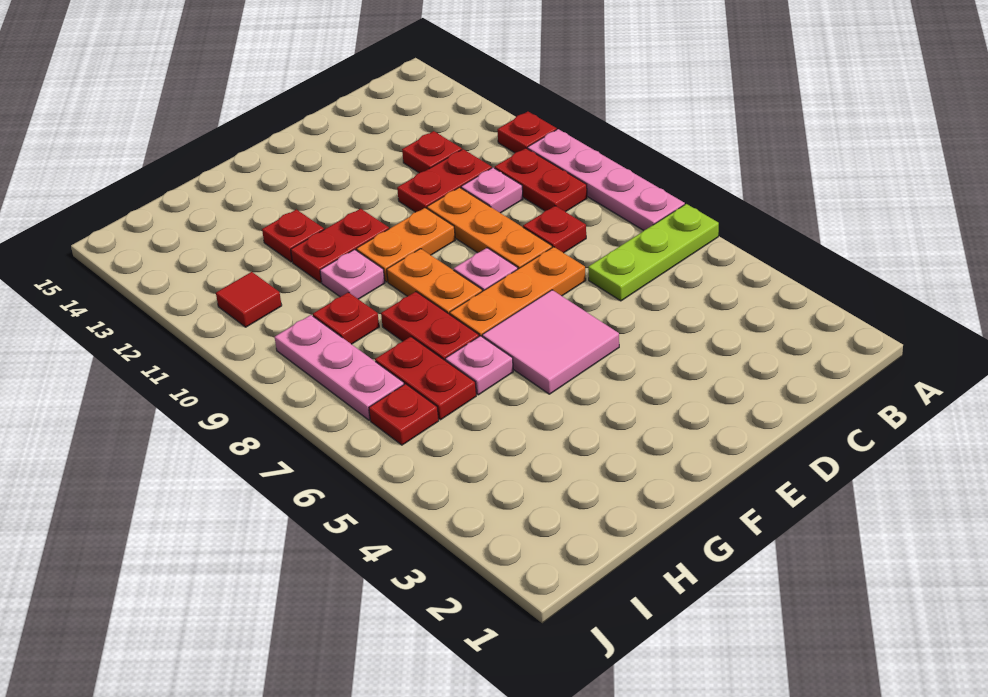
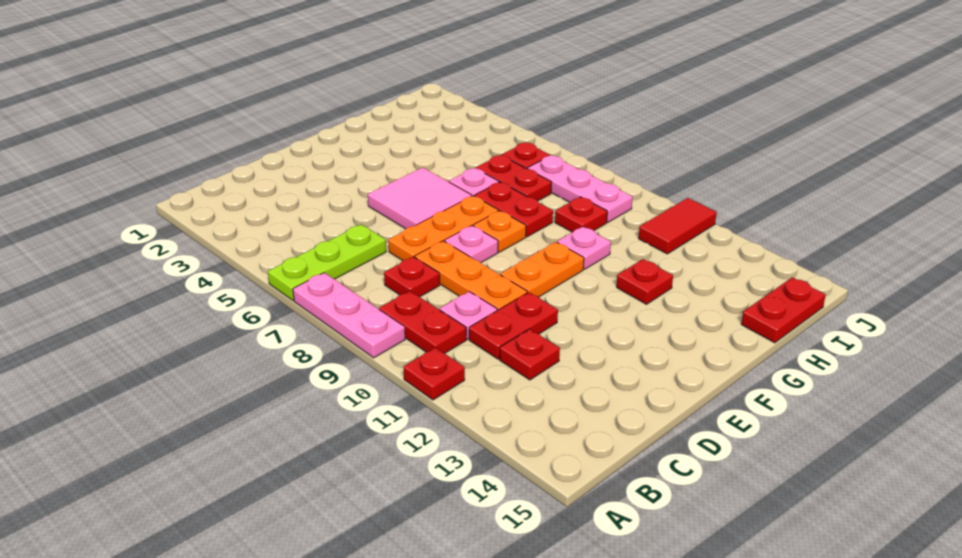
pink plate A7:A10 level 1 -> pink plate A7:A9 level 1
orange plate F8:F9 level 1 -> orange plate F8 level 1
red plate F11:G11 level 1 -> red plate H15:I15 level 1
red tile I11 level 1 -> red tile I11:J11 level 1

